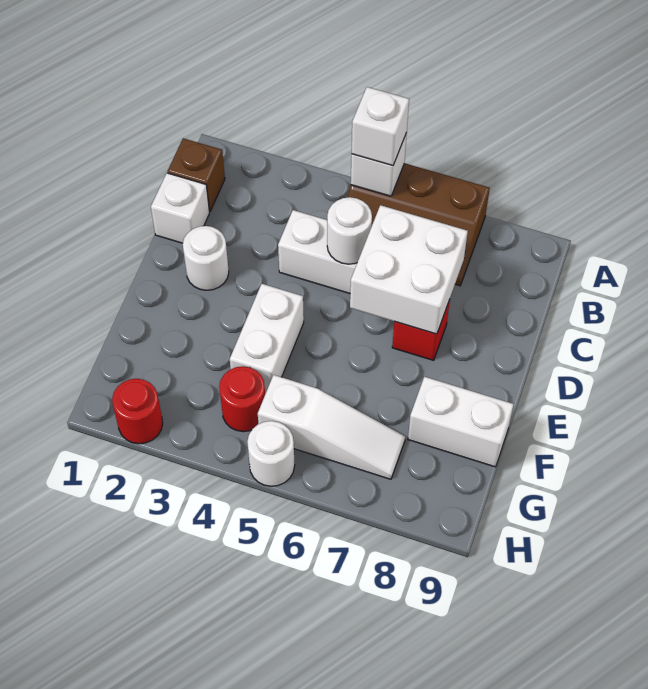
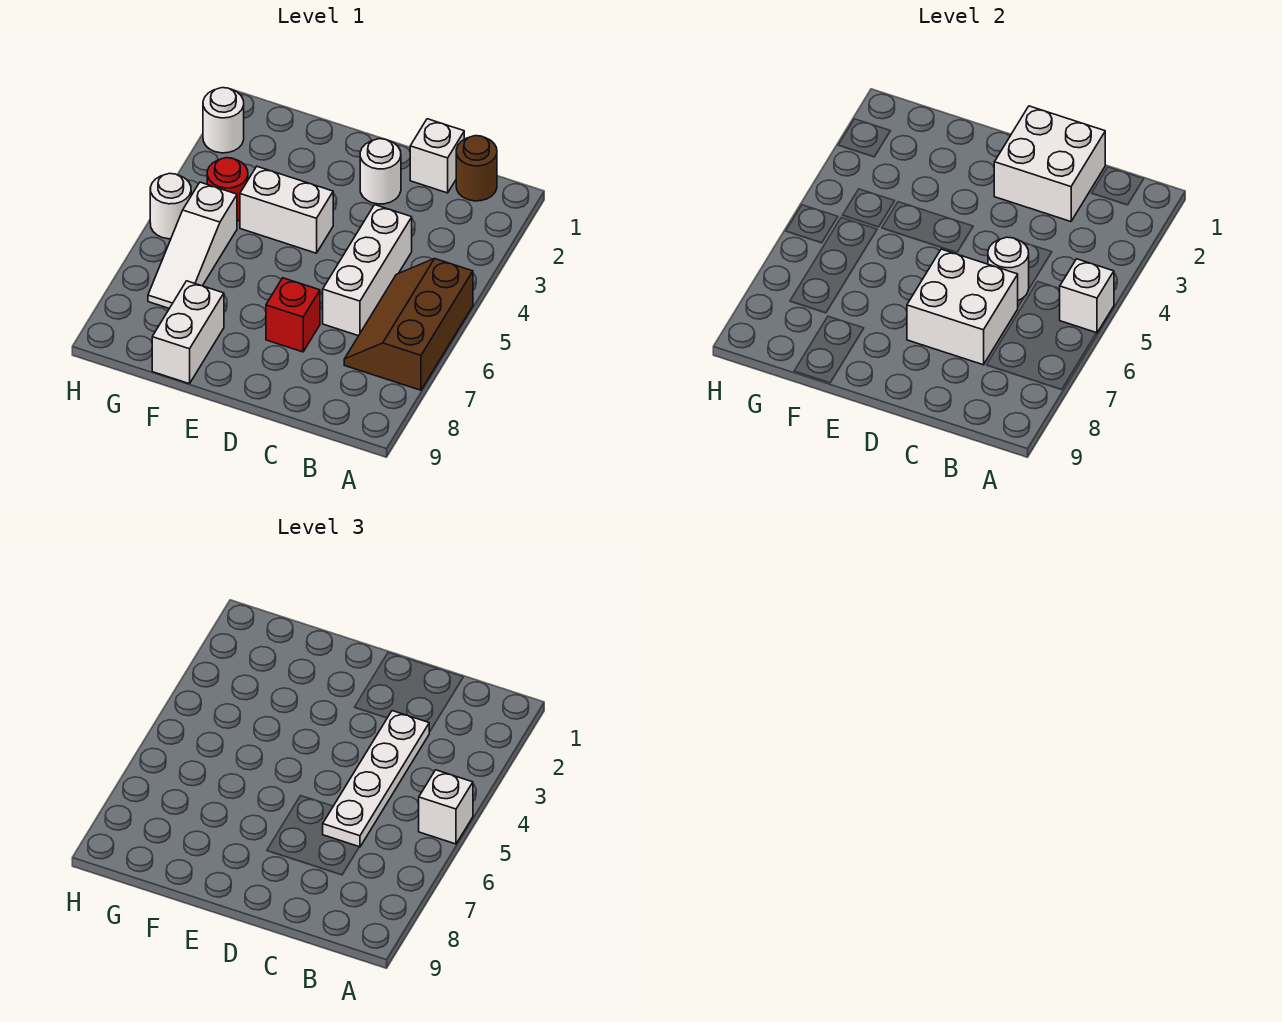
brown brick B1 level 1 -> brown round brick B1 level 1
none -> white brick C1:D2 level 2
none -> white plate C3:C6 level 3
red round brick H2 level 1 -> white round brick H2 level 1

